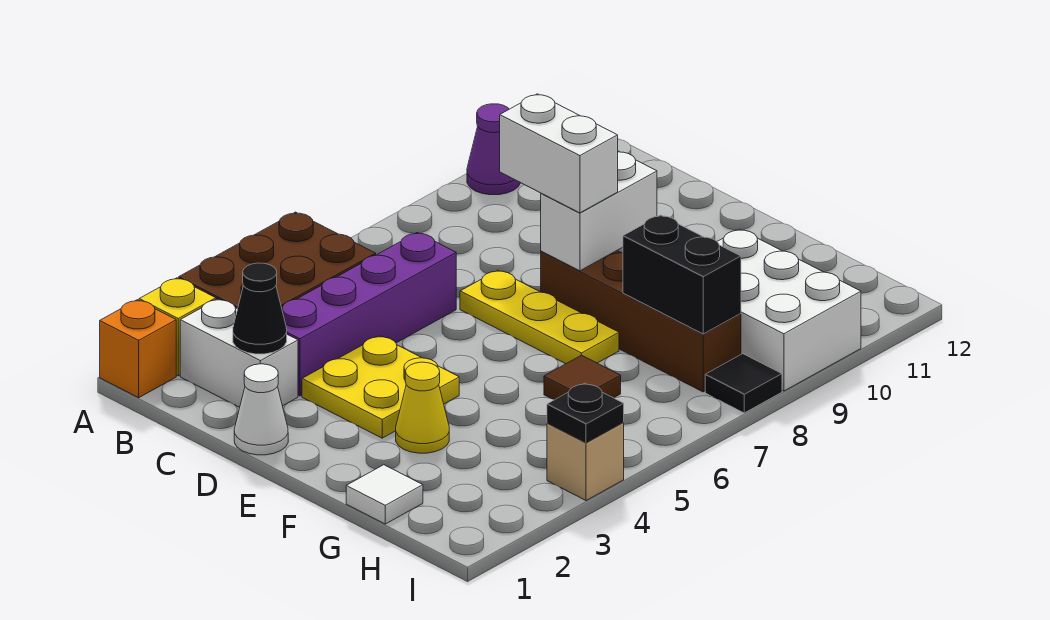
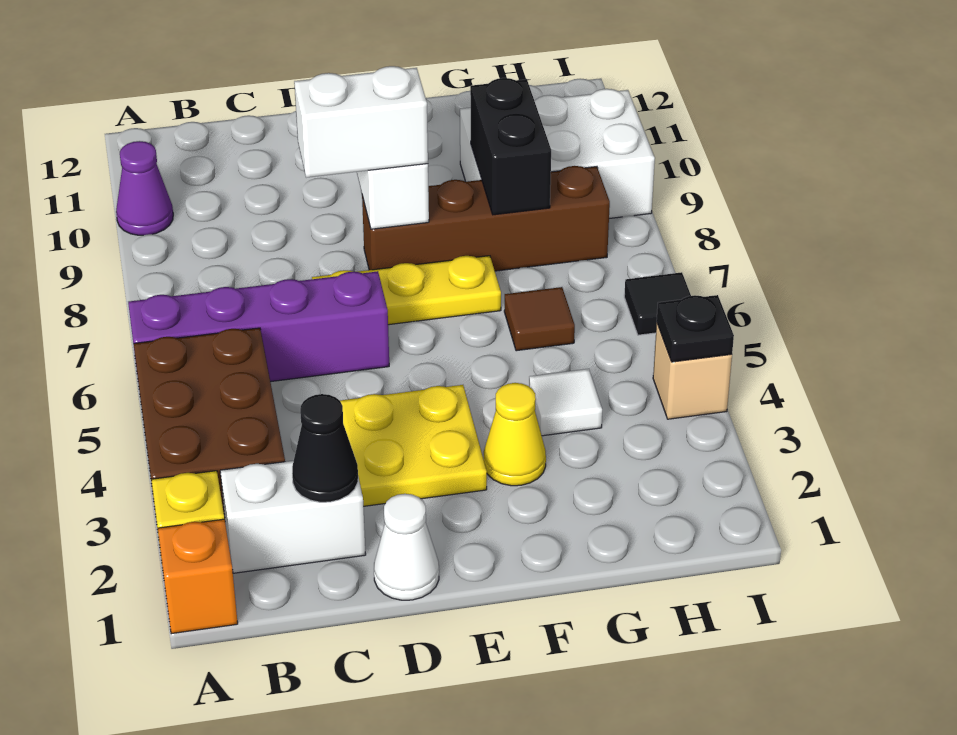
purple brick C3:C6 level 1 -> purple brick A6:D6 level 1
white tile G1 level 1 -> white tile G4 level 1
black brick G8:H8 level 2 -> black brick G8:G9 level 2
black tile I8 level 1 -> black tile I6 level 1

